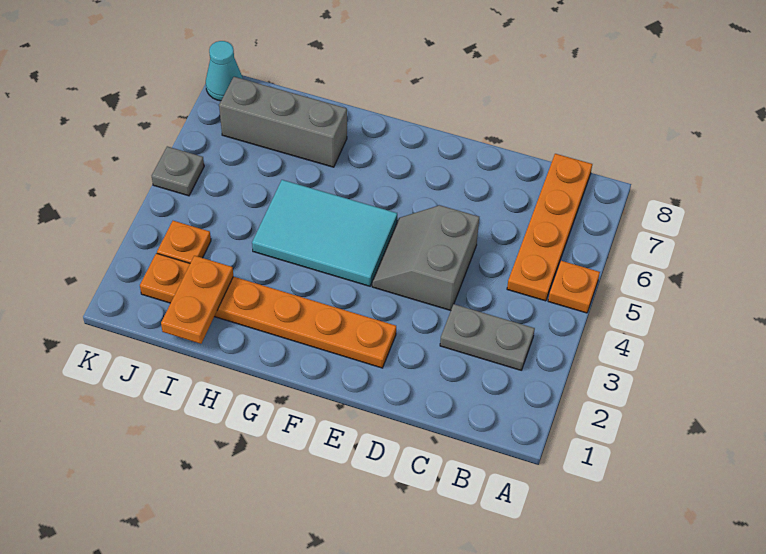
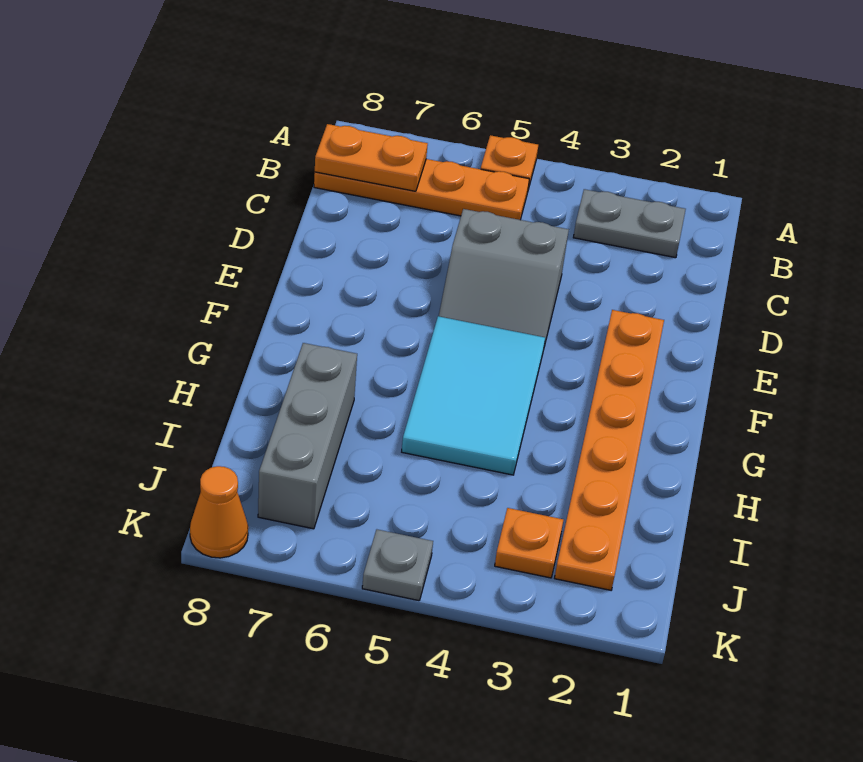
grey plate B3:C3 level 1 -> grey plate B2:B3 level 1
orange plate I1:I2 level 2 -> orange plate B7:B8 level 2
cyan cone K8 level 1 -> orange cone K8 level 1

